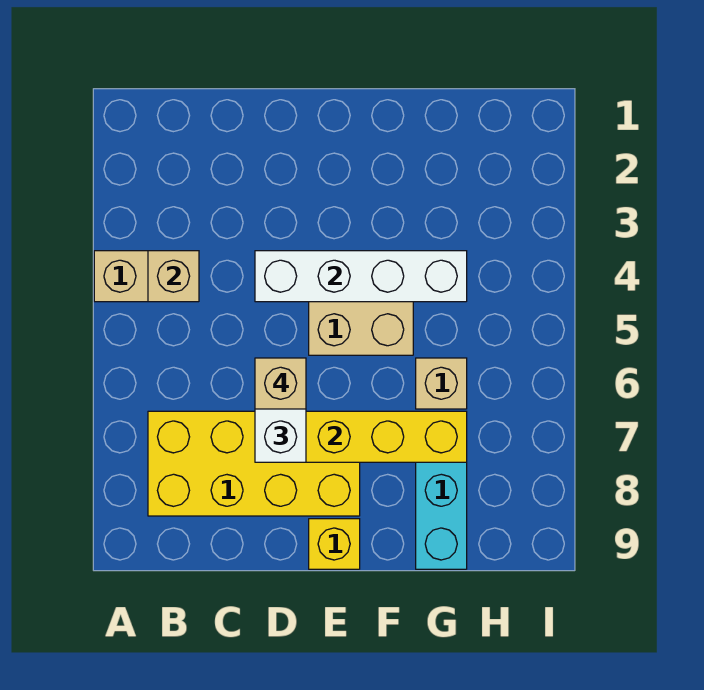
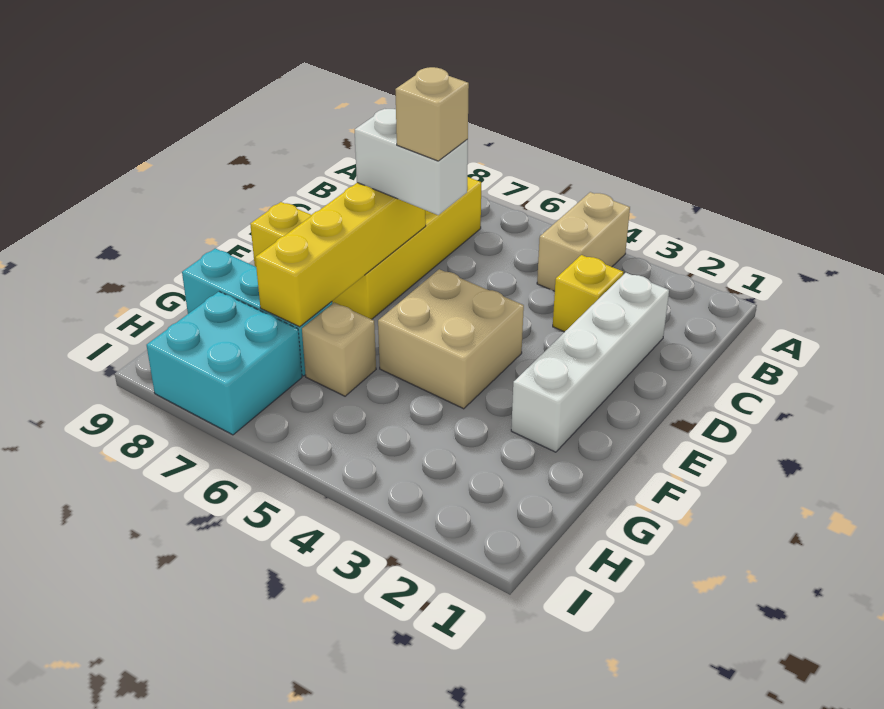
tan brick B4 level 2 -> none
none -> yellow brick C3 level 1
white brick D4:G4 level 2 -> white brick C2:F2 level 1
none -> cyan brick H7:I8 level 1

